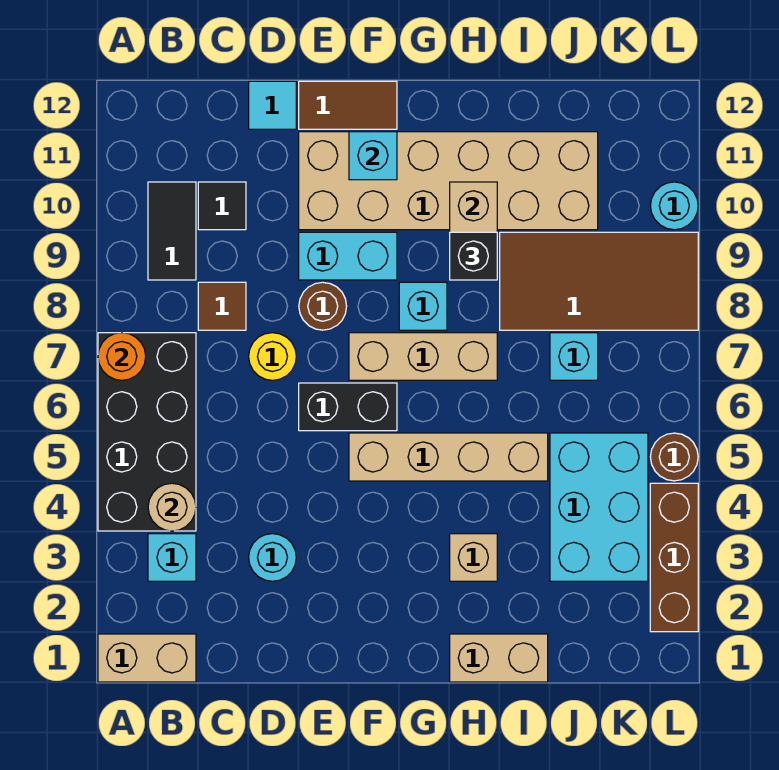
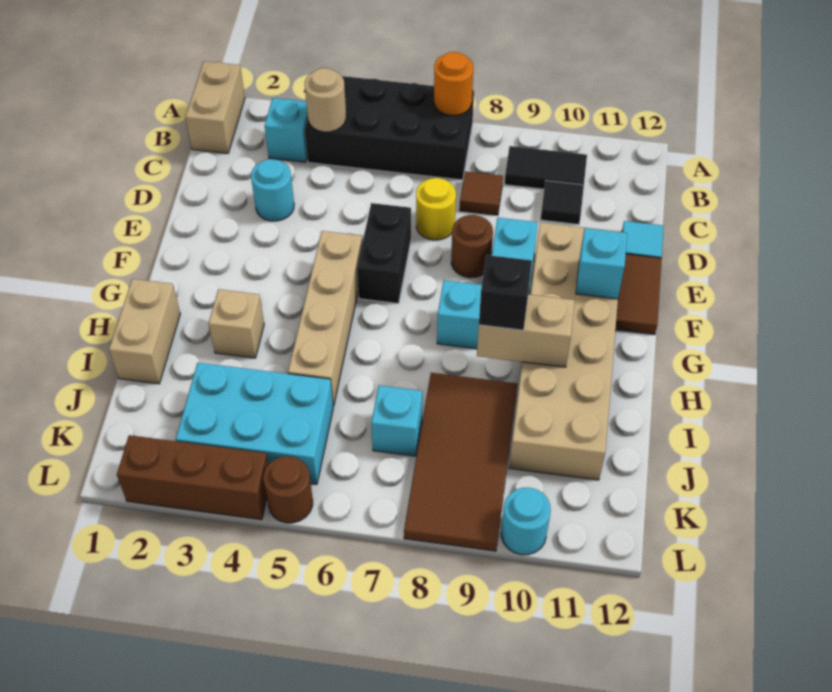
tan brick F7:H7 level 1 -> none

